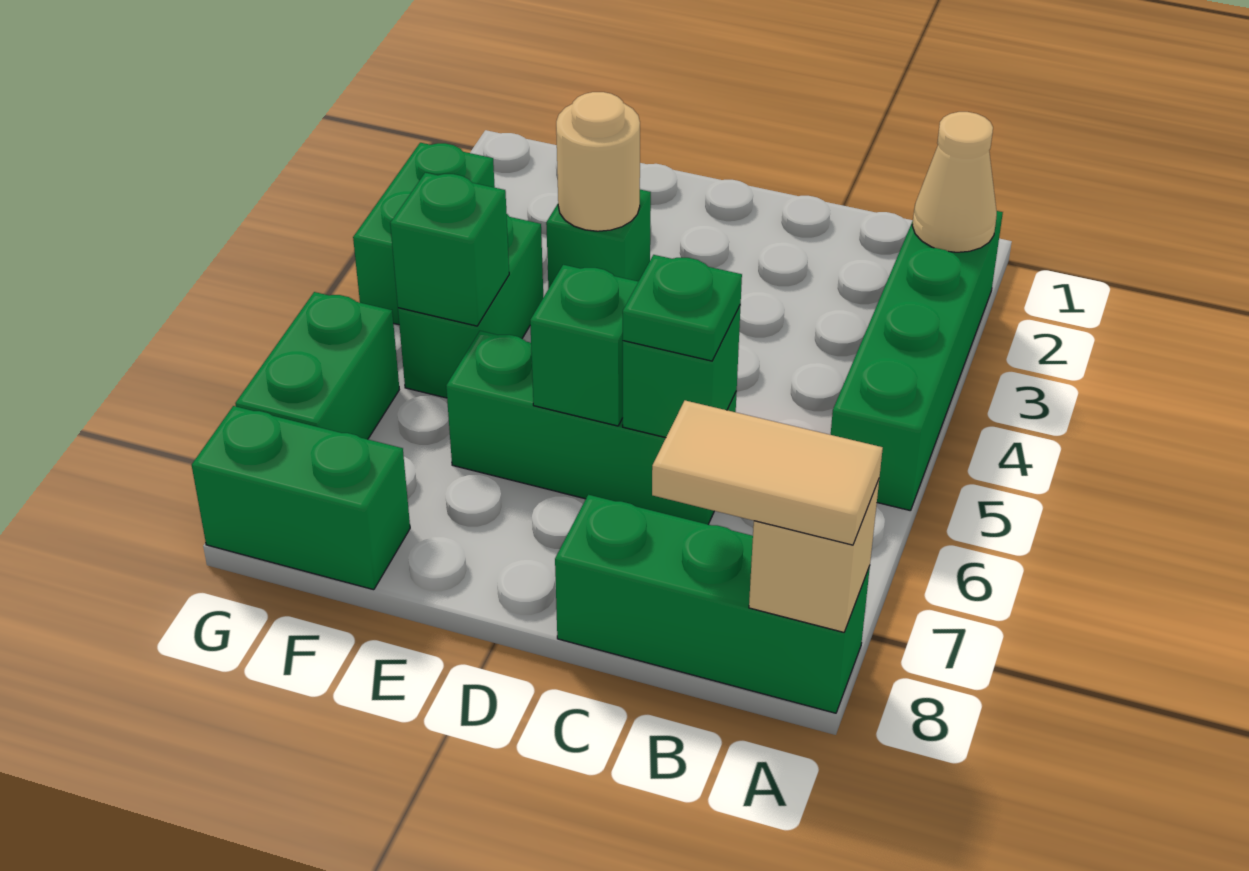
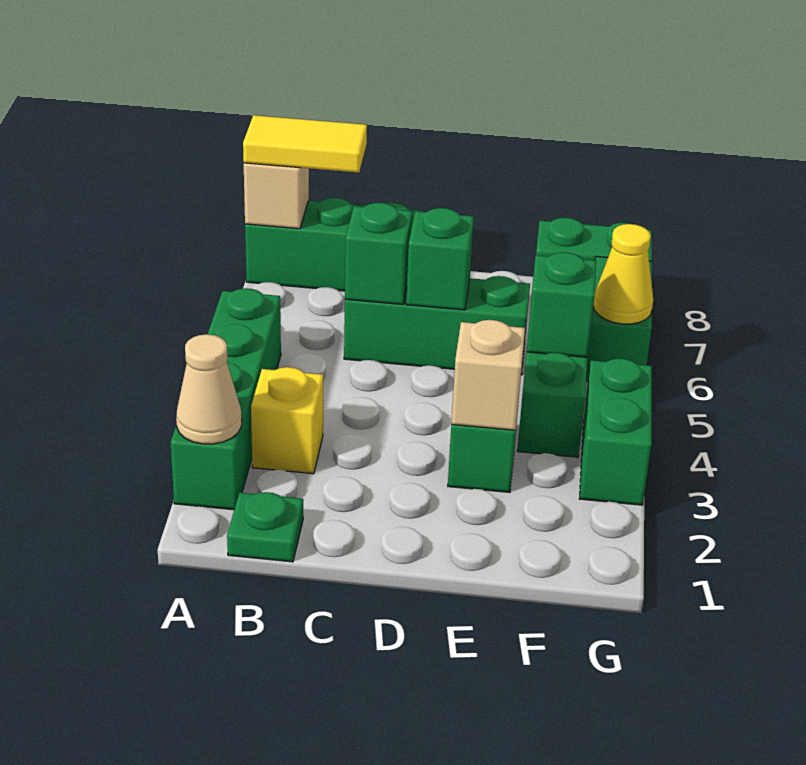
tan tile A8:B8 level 3 -> yellow tile A8:B8 level 3
none -> yellow brick B3 level 1
green plate C6 level 3 -> green plate B1 level 1
tan round brick E3 level 2 -> tan brick E3 level 2
none -> yellow cone G6 level 2

